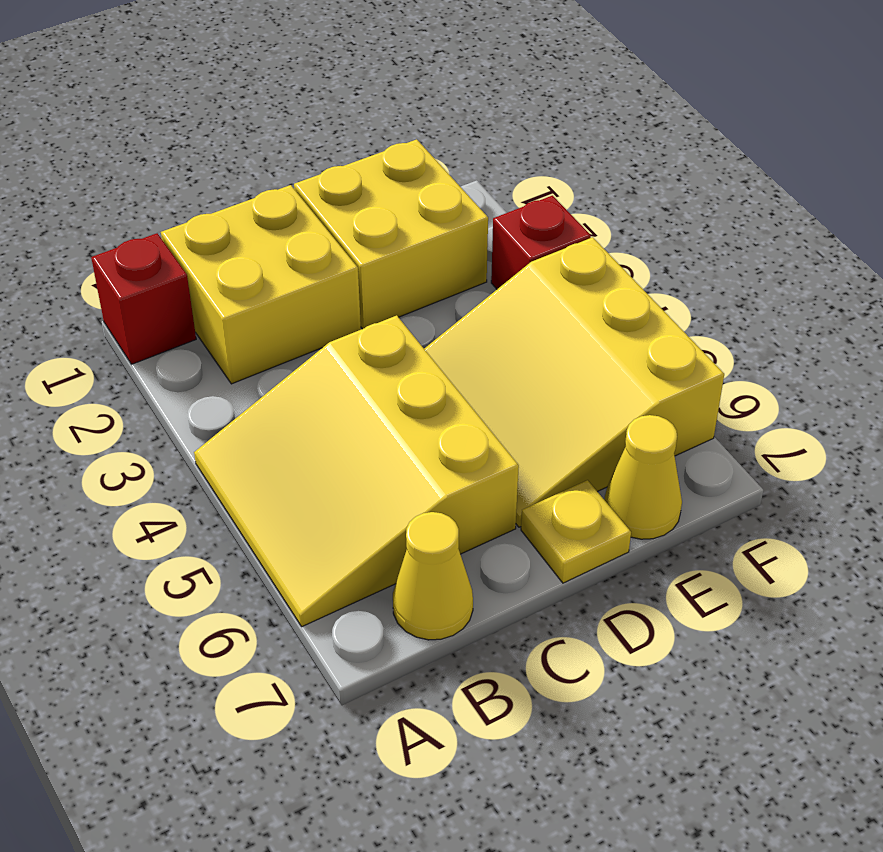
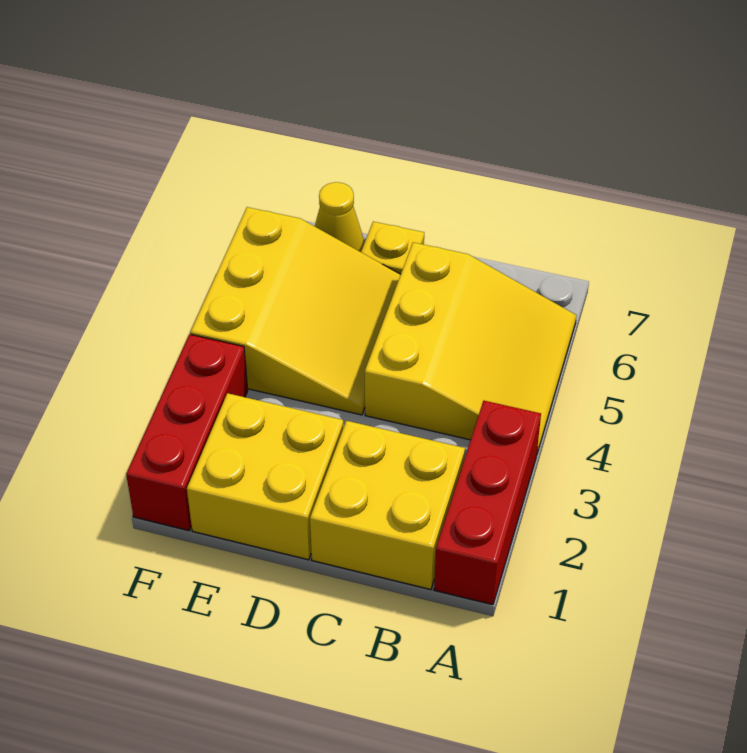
red brick A1 level 1 -> red brick A1:A3 level 1
yellow cone B7 level 1 -> none
red brick F3 level 1 -> red brick F1:F3 level 1

